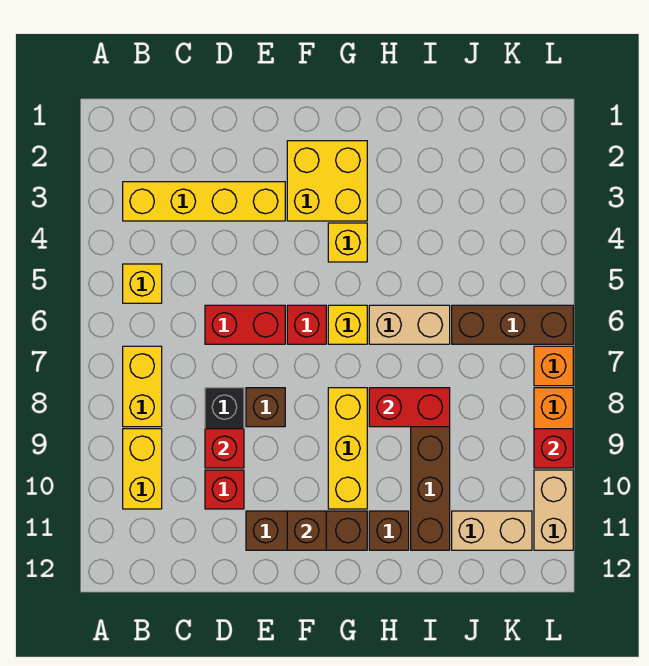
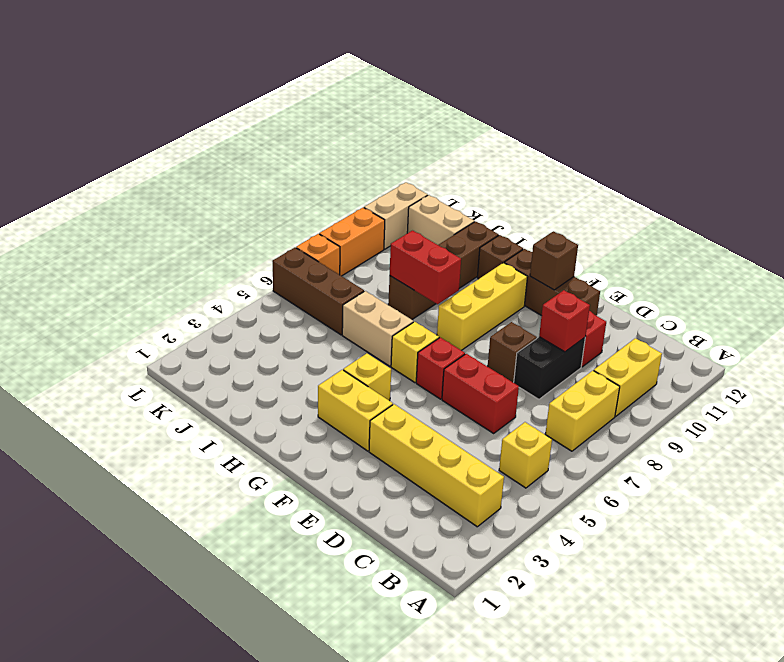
yellow brick F2:G3 level 1 -> yellow brick F3:G3 level 1
red brick L9 level 2 -> none

